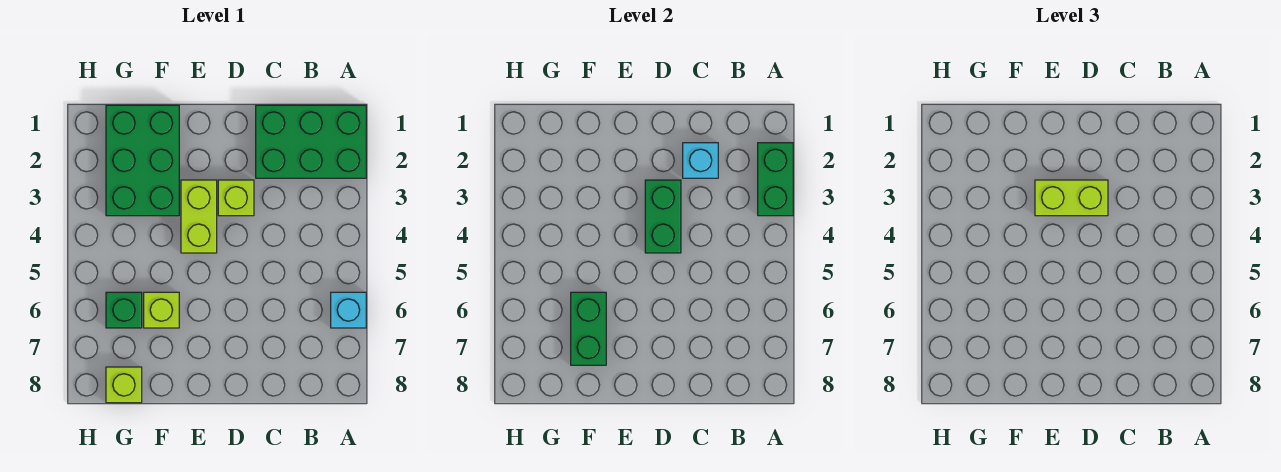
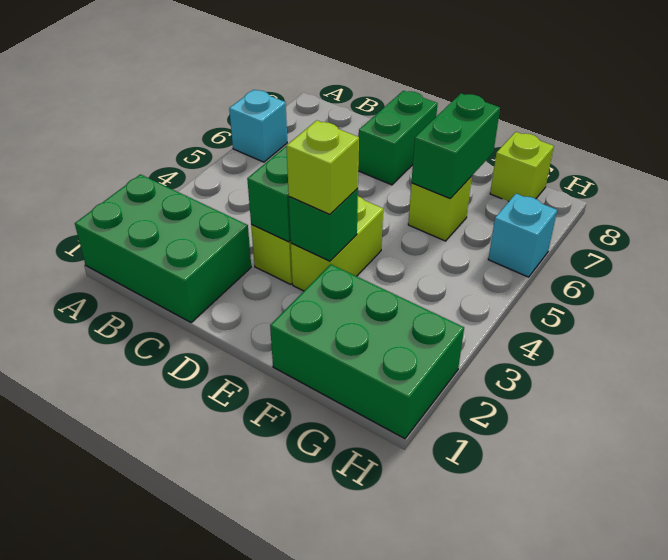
green brick A2:A3 level 2 -> green brick D7:D8 level 1
cyan brick C2 level 2 -> cyan brick H6 level 1
lime brick D3:E3 level 3 -> lime brick E3 level 3
green brick F1:G3 level 1 -> green brick F1:H2 level 1
green brick G6 level 1 -> green brick E3 level 2

